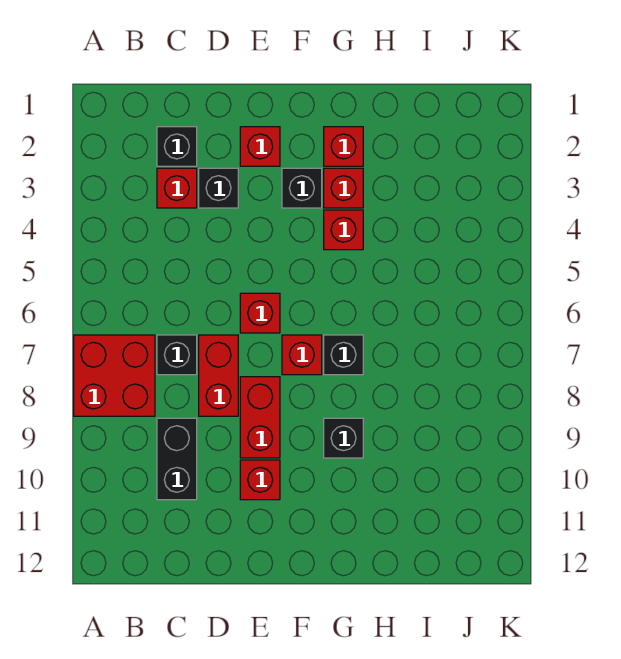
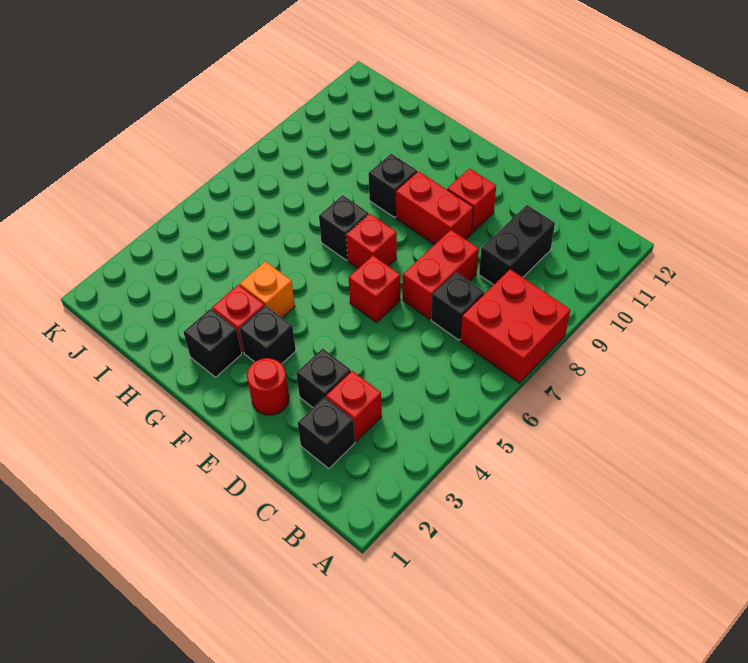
red brick E2 level 1 -> red round brick E2 level 1
red brick E8:E9 level 1 -> red brick E9:F9 level 1
red brick G2 level 1 -> black brick G2 level 1
red brick G4 level 1 -> orange brick G4 level 1

